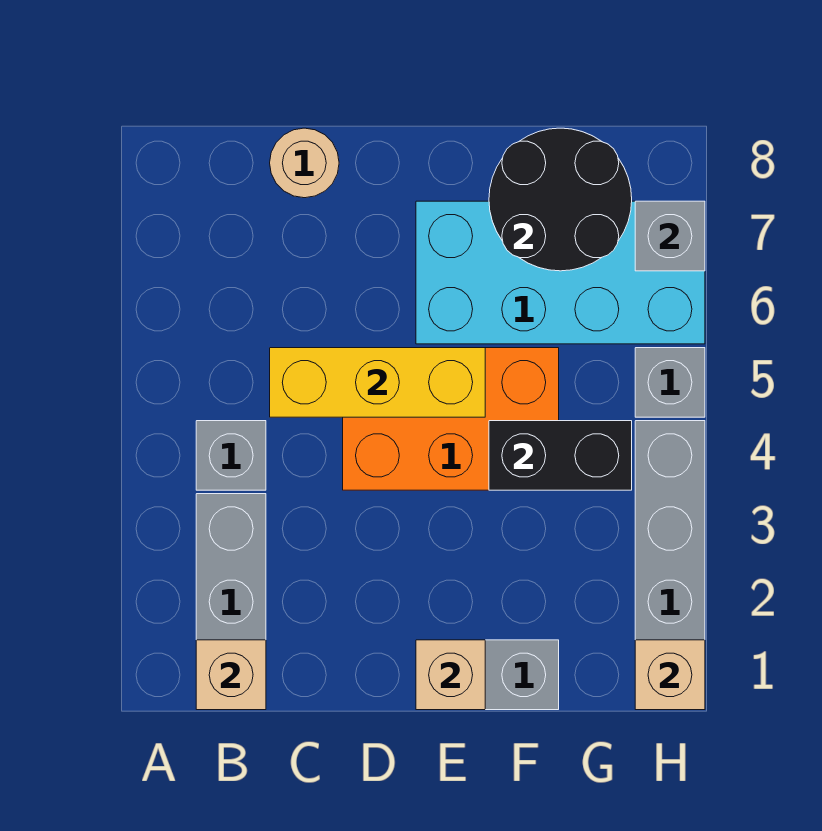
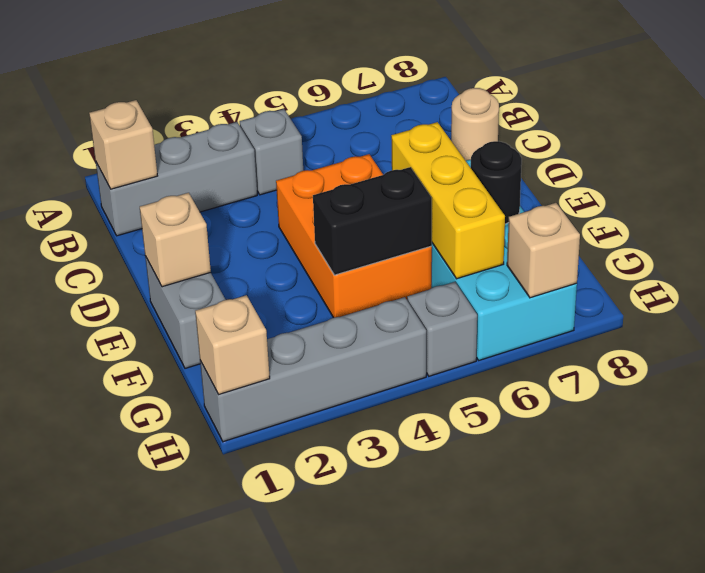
yellow brick C5:E5 level 2 -> yellow brick E6:G6 level 2
black brick F4:G4 level 2 -> black brick F4:F5 level 2
black round brick F7:G8 level 2 -> black round brick F7 level 2
grey brick H7 level 2 -> tan brick H7 level 2

